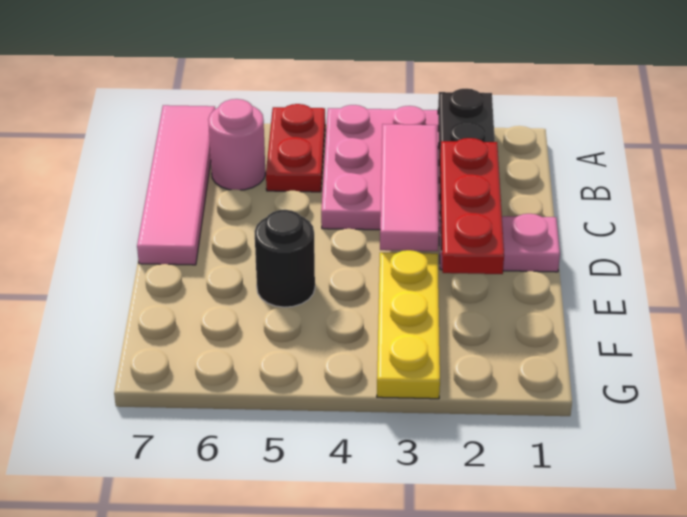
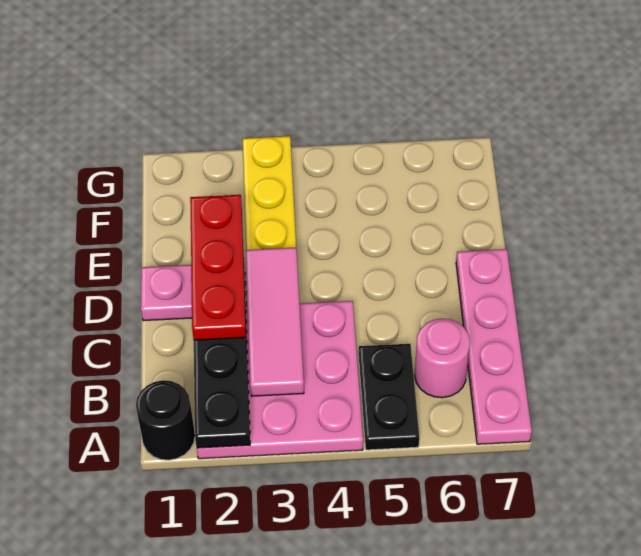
red plate A5:B5 level 1 -> black plate A5:B5 level 1
pink tile A7:D7 level 1 -> pink plate A7:D7 level 1
black round brick E5 level 1 -> black round brick A1 level 1

